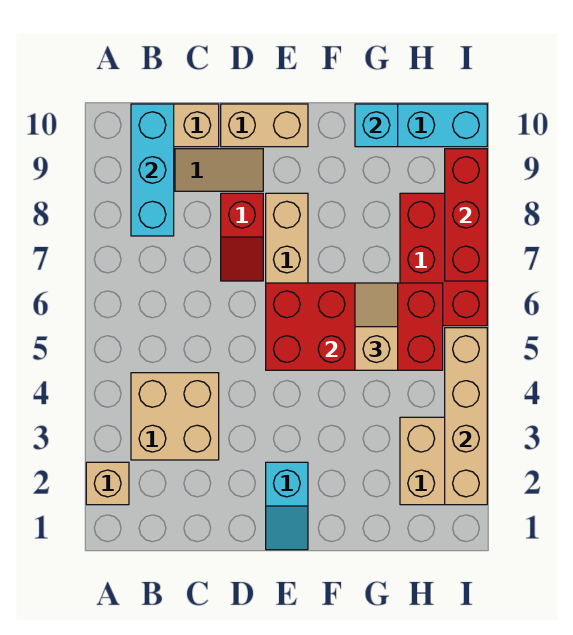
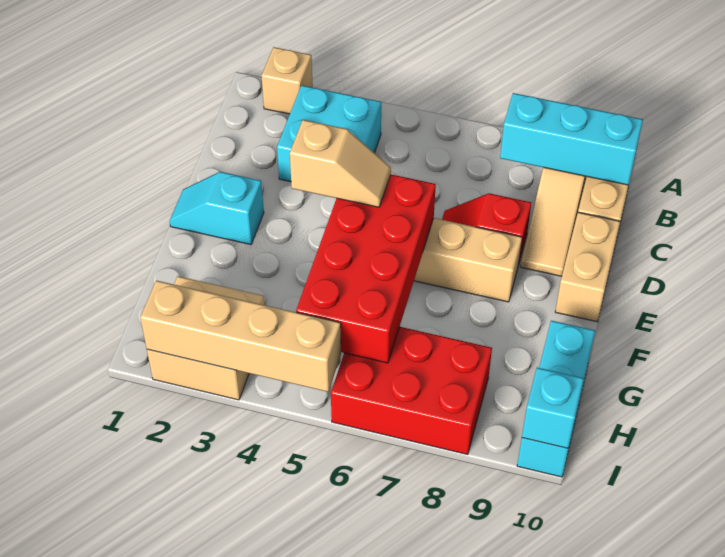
tan brick B3:C4 level 1 -> cyan brick B3:C4 level 1
tan slope G5:G6 level 3 top 5 -> tan slope E4:E5 level 3 top 4
cyan brick G10 level 2 -> cyan brick I10 level 2
red brick I7:I9 level 2 -> none

